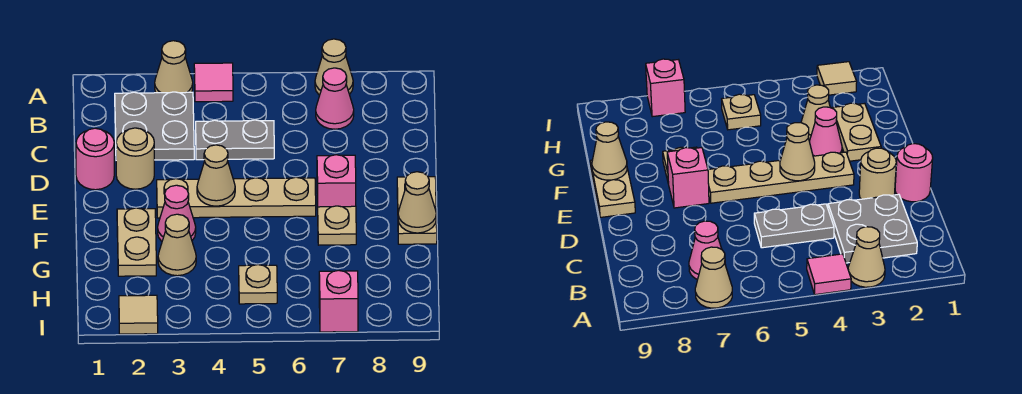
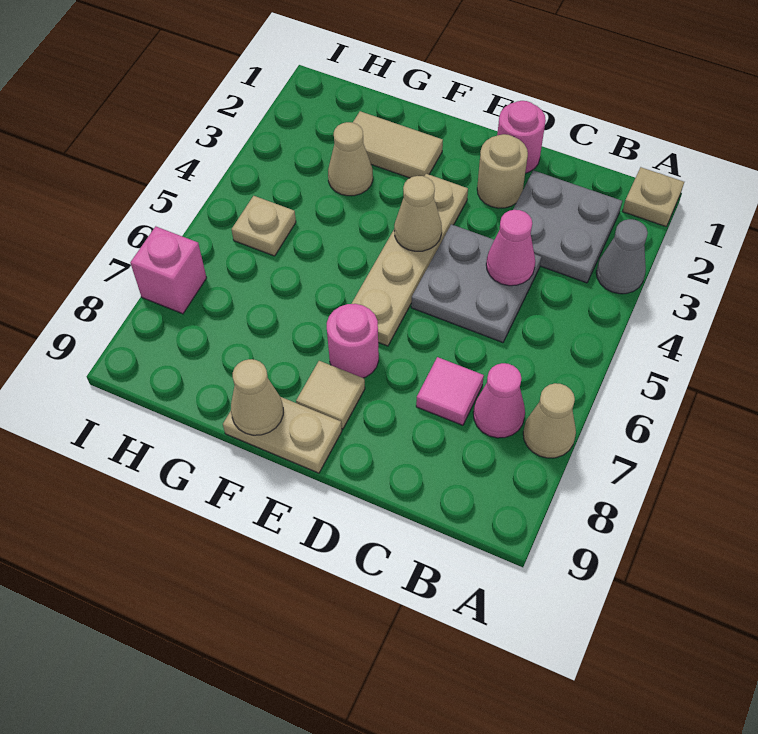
tan cone A3 level 1 -> grey cone A3 level 1
pink tile A4 level 1 -> pink tile C7 level 1
grey plate C4:C5 level 1 -> grey plate C4:D5 level 1
pink brick E7 level 1 -> pink round brick E7 level 1
tan plate F2:G2 level 1 -> tan tile F2:G2 level 1
pink cone F3 level 1 -> pink cone C4 level 2
tan plate F7 level 1 -> tan plate A1 level 1
tan tile I2 level 1 -> tan tile E8 level 1

